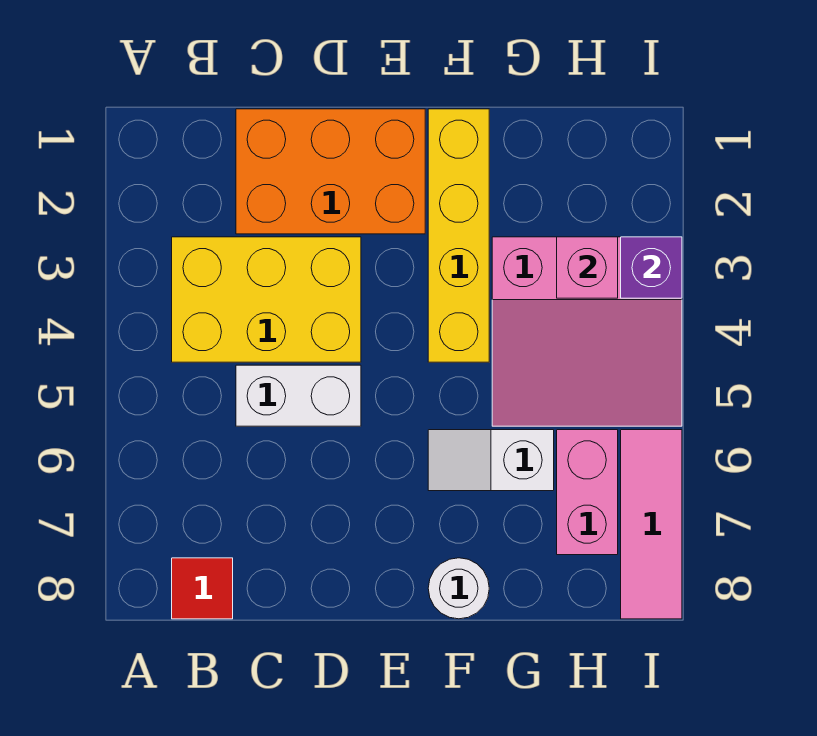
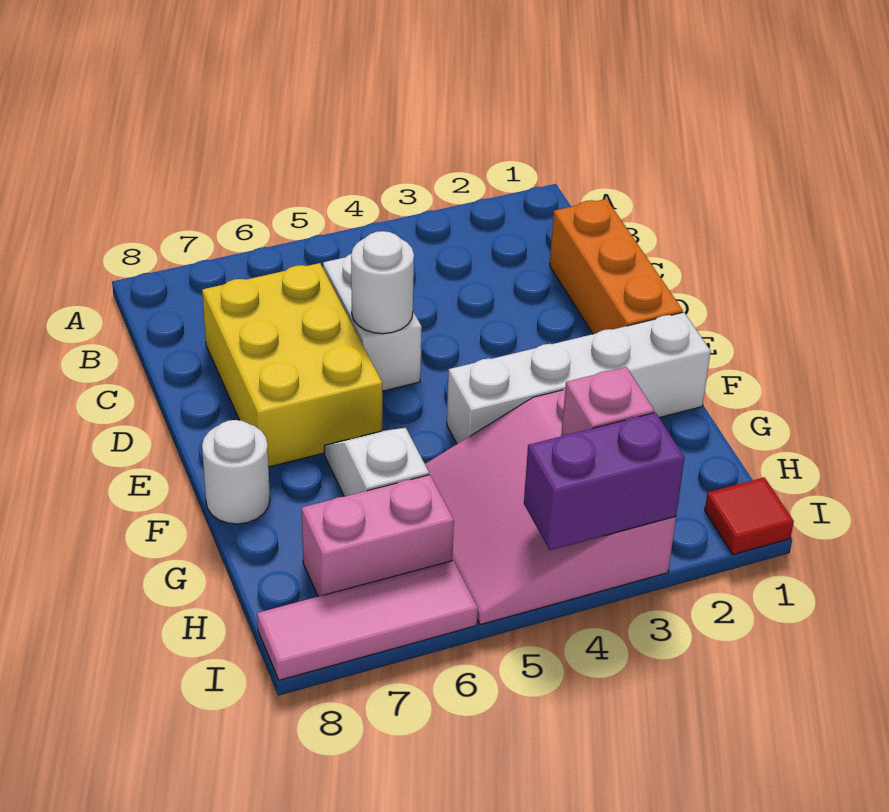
yellow brick B3:D4 level 1 -> yellow brick C6:E7 level 1
red tile B8 level 1 -> red tile I1 level 1
orange brick C1:E2 level 1 -> orange brick C1:E1 level 1
none -> white round brick D5 level 2
yellow brick F1:F4 level 1 -> white brick F1:F4 level 1
purple brick I3 level 2 -> purple brick I3:I4 level 2

